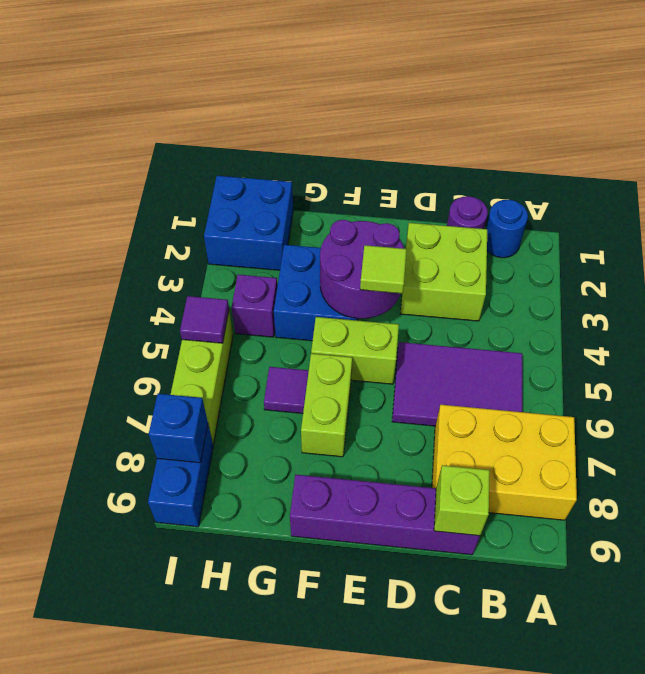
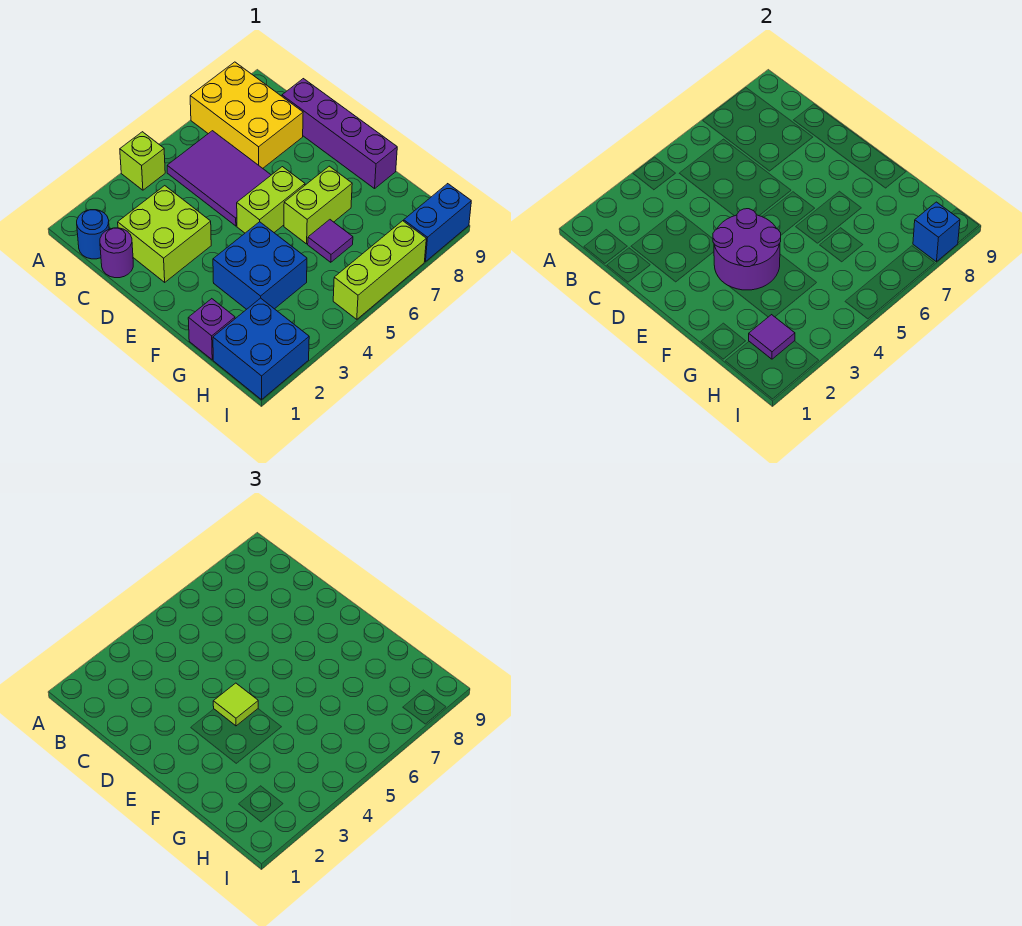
lime brick C9 level 2 -> lime brick A4 level 1
lime brick E5:F5 level 1 -> lime brick E5:E6 level 1
purple brick H4 level 1 -> purple brick G1 level 1
purple tile I5 level 2 -> purple tile H2 level 2

